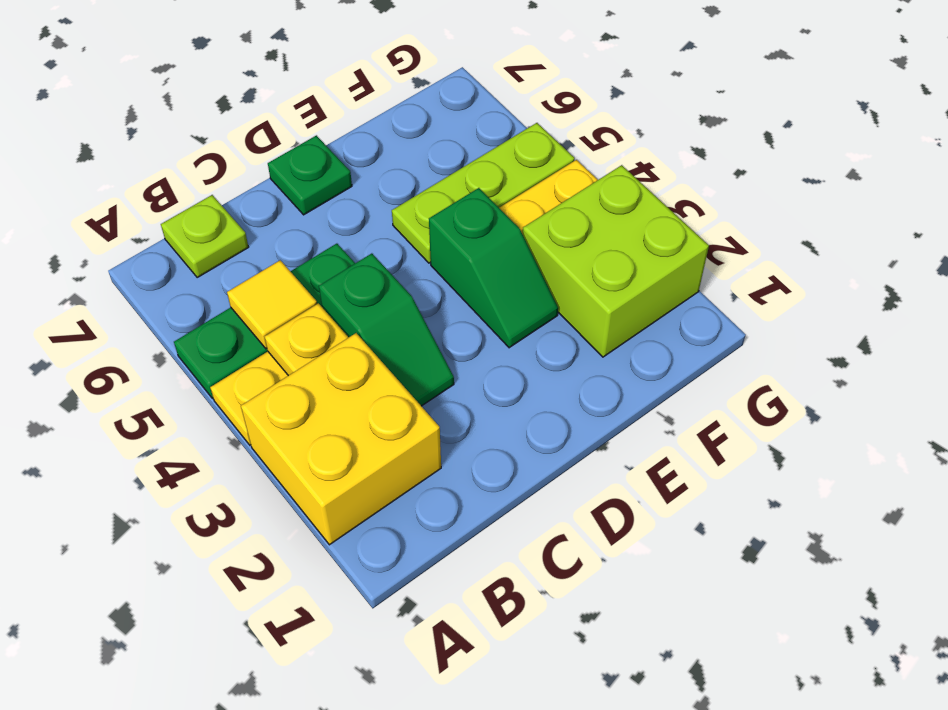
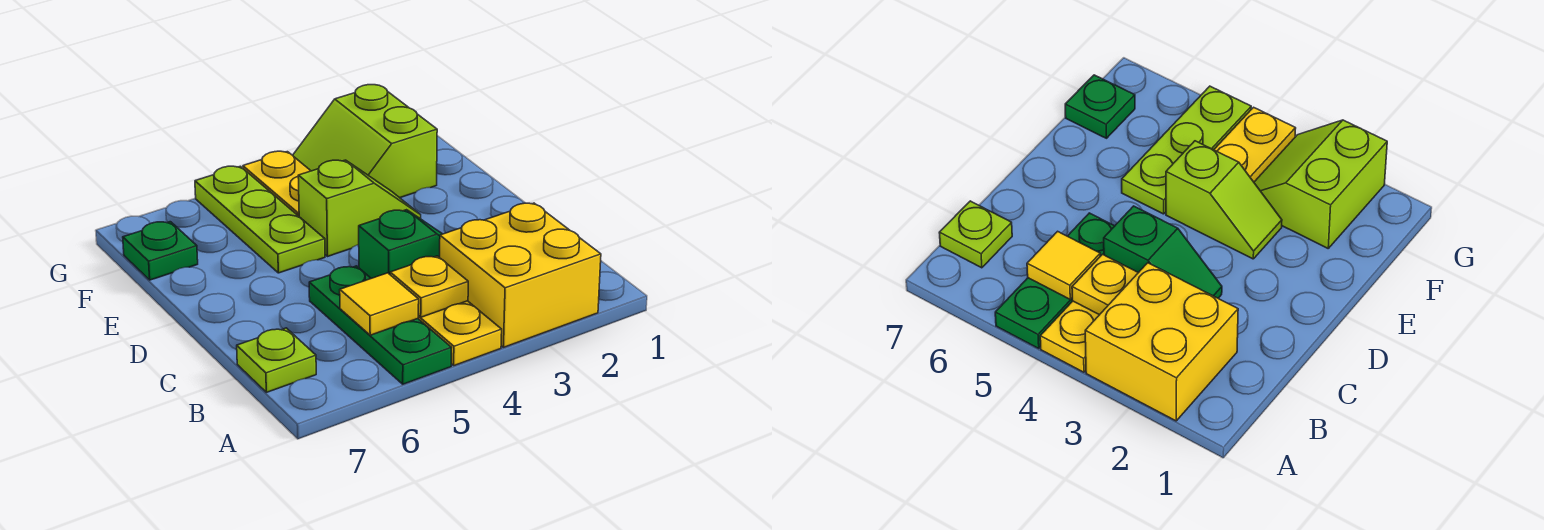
green plate D7 level 1 -> green plate F7 level 1
green slope E3:E4 level 1 top 4 -> lime slope E3:E4 level 1 top 4
lime brick F2:G3 level 1 -> lime slope F2:G3 level 1 top 2

